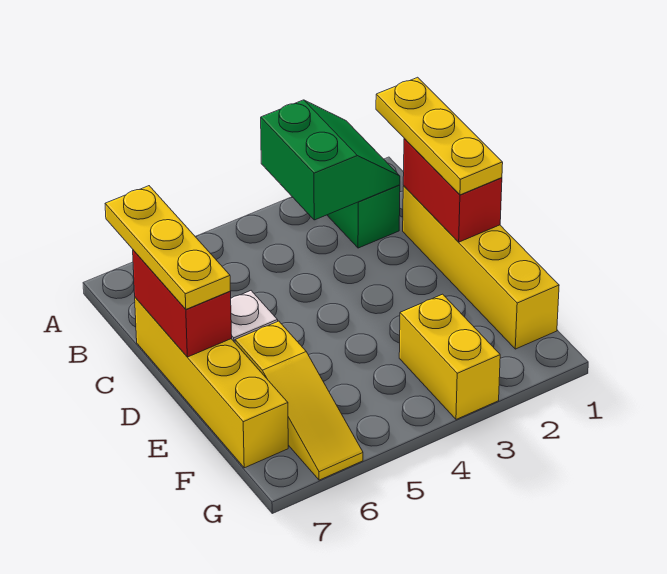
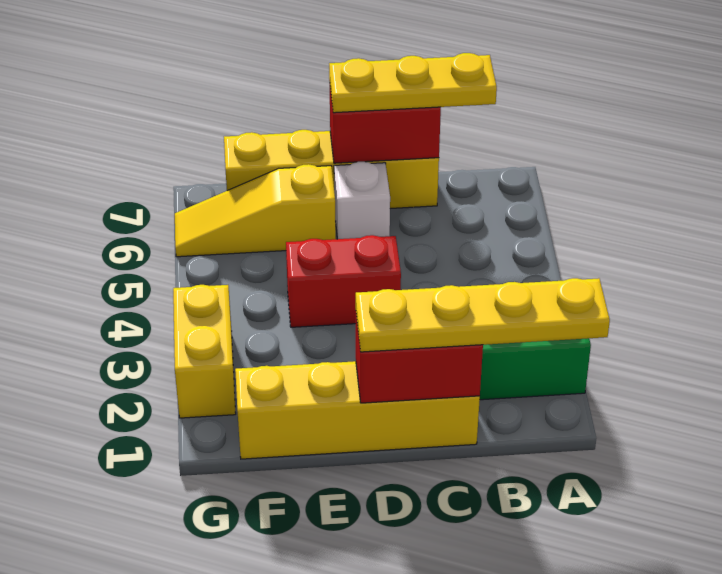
green slope A2:B3 level 2 top 3 -> none
yellow plate B1:D1 level 3 -> yellow plate A1:D1 level 3
none -> red brick D4:E4 level 1
yellow brick F3:G3 level 1 -> yellow brick G2:G3 level 1

